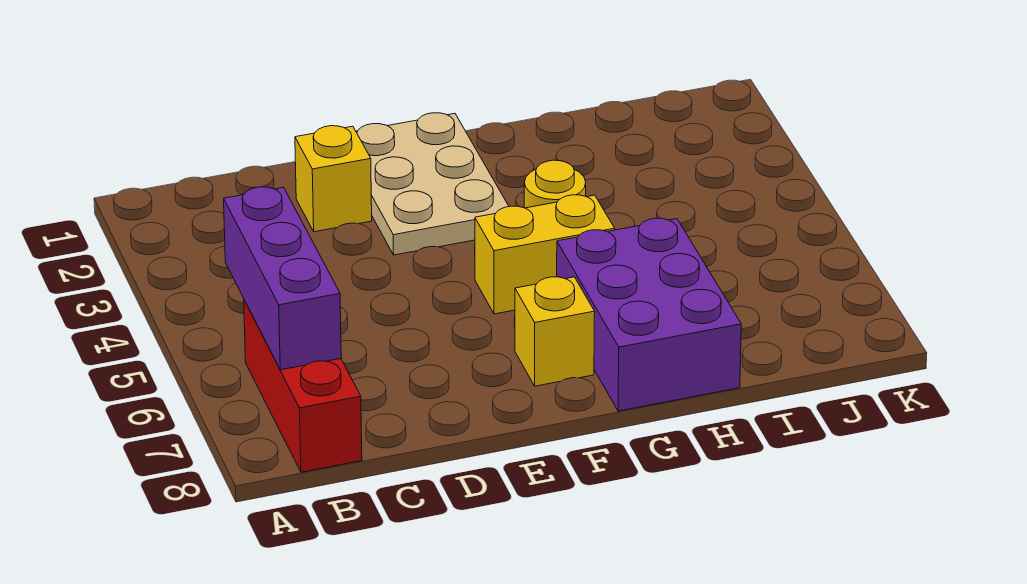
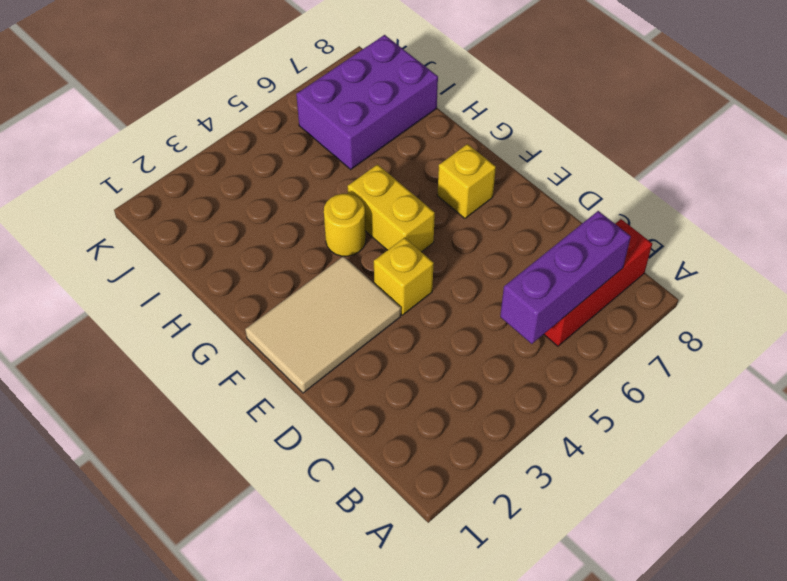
yellow brick D2 level 1 -> yellow brick E4 level 1
tan plate E1:F3 level 1 -> tan tile E1:F3 level 1
purple brick G6:H8 level 1 -> purple brick I6:J8 level 1

